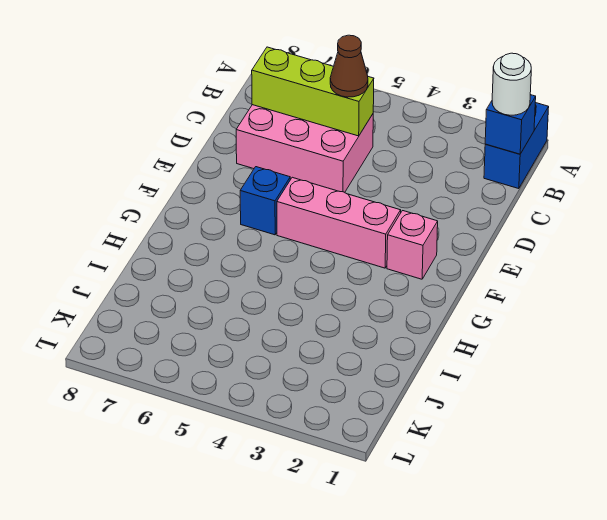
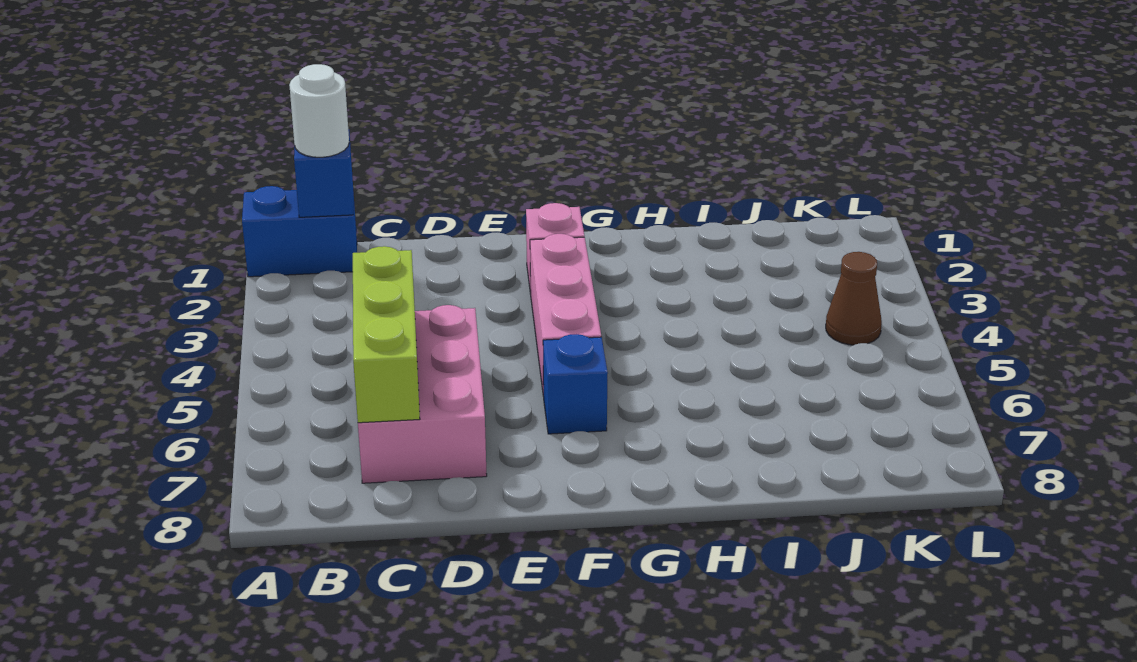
brown cone C5 level 3 -> brown cone K4 level 1

